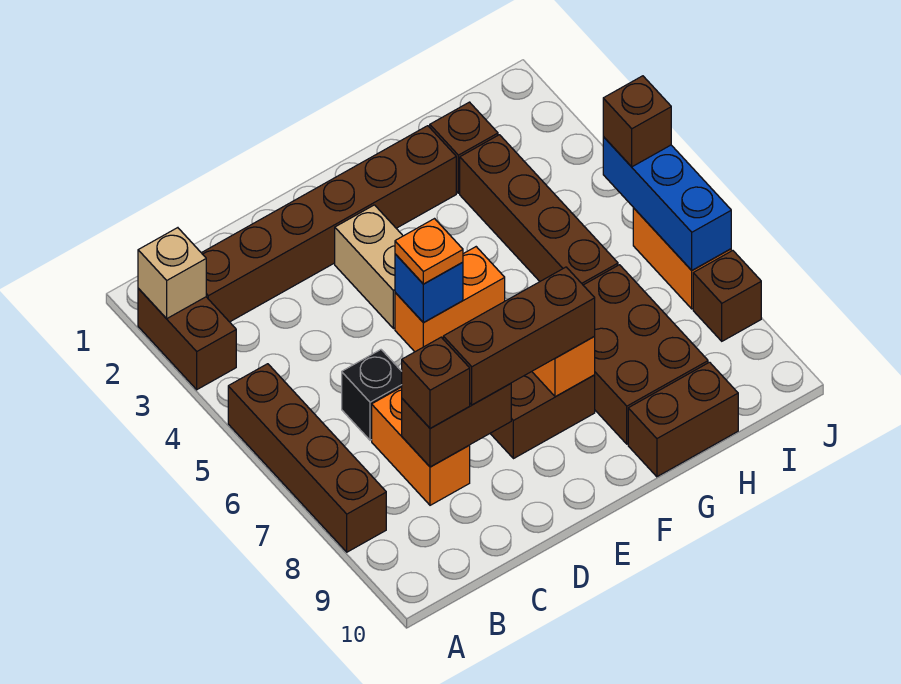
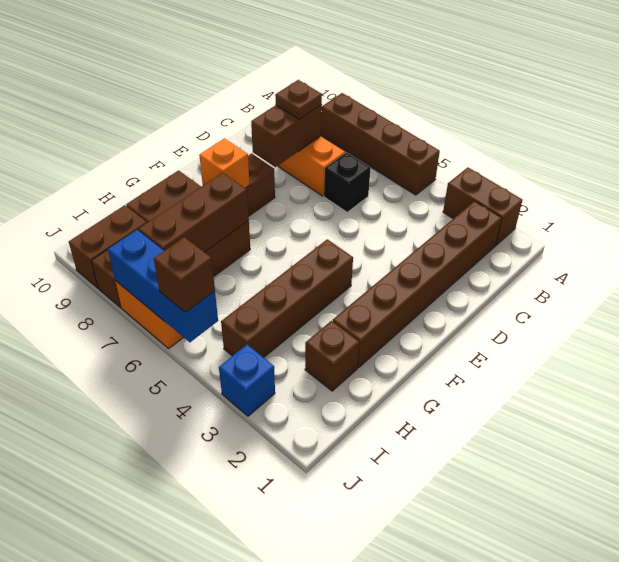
tan brick A2 level 2 -> none
brown brick C8 level 3 -> brown plate C8 level 3
brown brick D8:F8 level 3 -> brown brick G7:I7 level 2
tan brick E3:E4 level 1 -> none
orange brick E5:F5 level 1 -> none
blue brick E5 level 2 -> blue brick J3 level 1
orange plate E5 level 3 -> none
brown brick G10:H10 level 1 -> brown brick I9:J9 level 1
brown brick H3:H6 level 1 -> brown brick F4:I4 level 1

